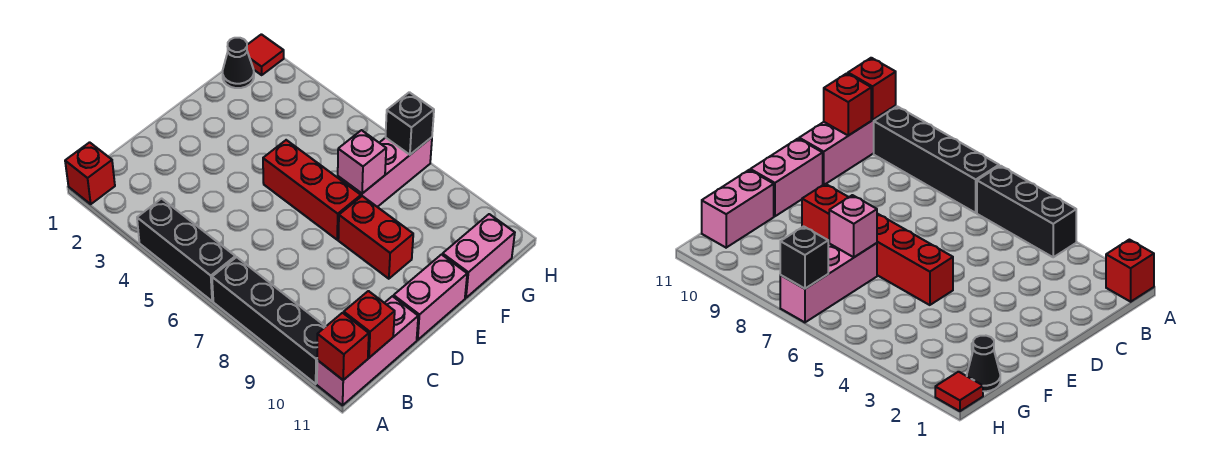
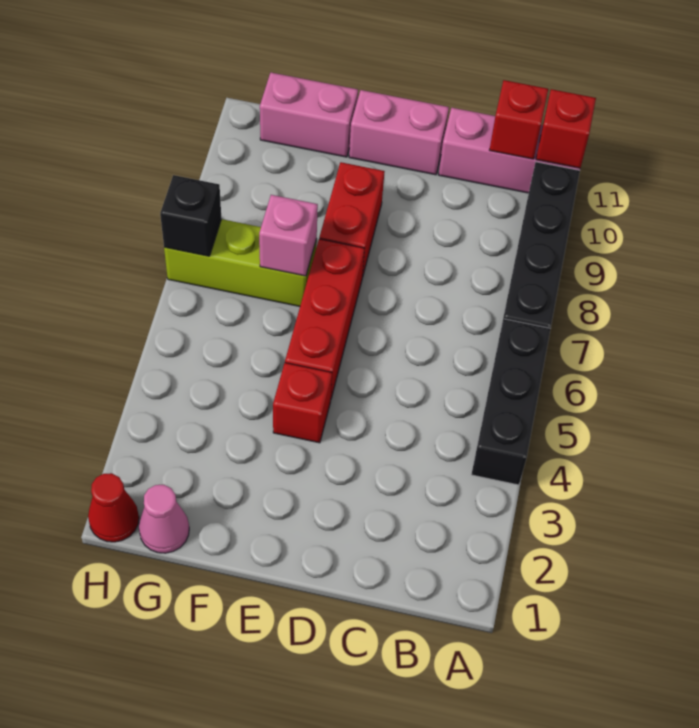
red brick A1 level 1 -> red brick E4 level 1
pink brick F7:H7 level 1 -> lime brick F7:H7 level 1
black cone G1 level 1 -> pink cone G1 level 1
red tile H1 level 1 -> red cone H1 level 1

